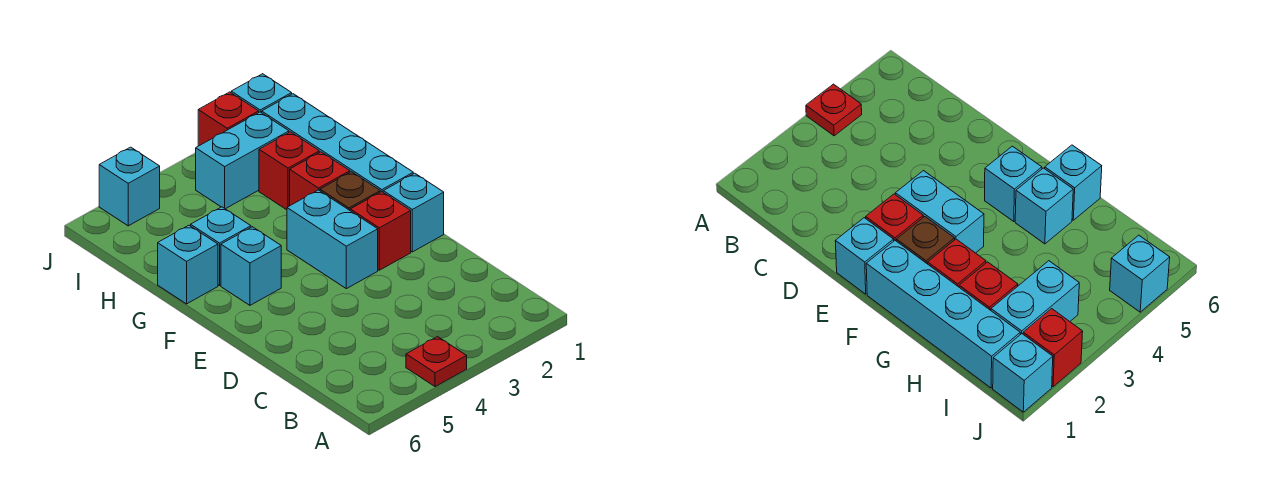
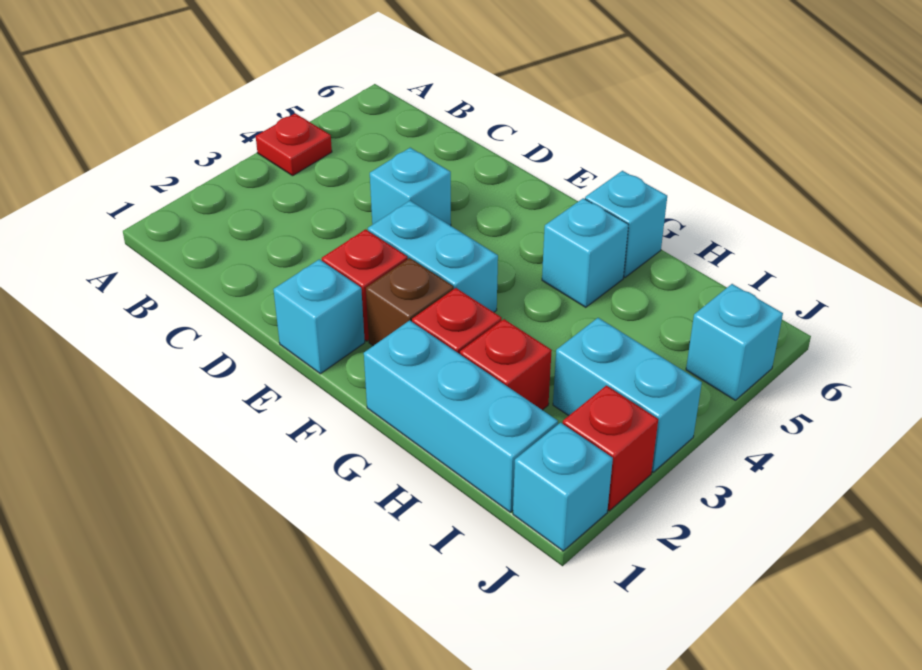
cyan brick F1:I1 level 1 -> cyan brick G1:I1 level 1
cyan brick F5 level 1 -> cyan brick D4 level 1
cyan brick I2:I3 level 1 -> cyan brick I3:J3 level 1

